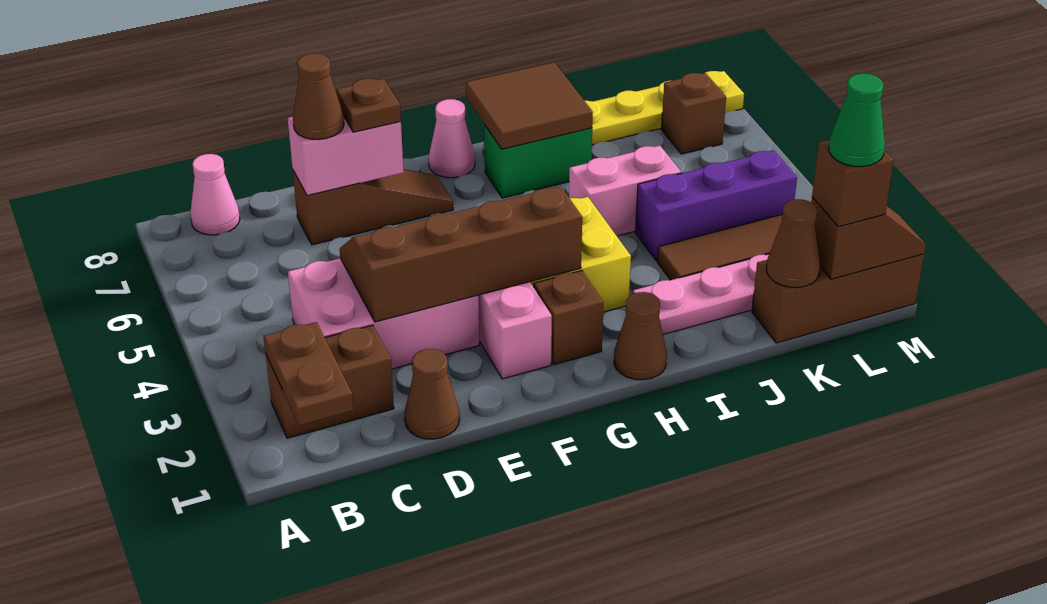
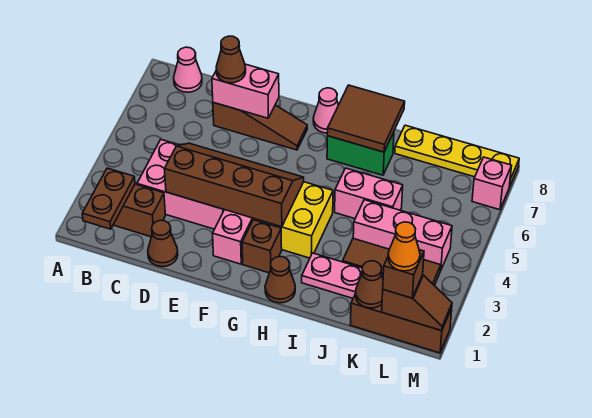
brown plate E7 level 3 -> none
purple brick J4:L4 level 1 -> pink brick J4:L4 level 1
green cone L1 level 4 -> orange cone L1 level 4
brown brick L7 level 1 -> none
none -> pink brick M7 level 1

